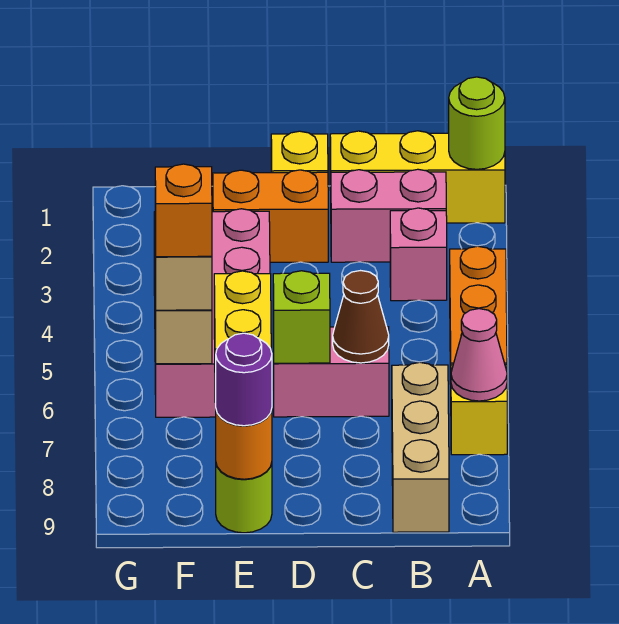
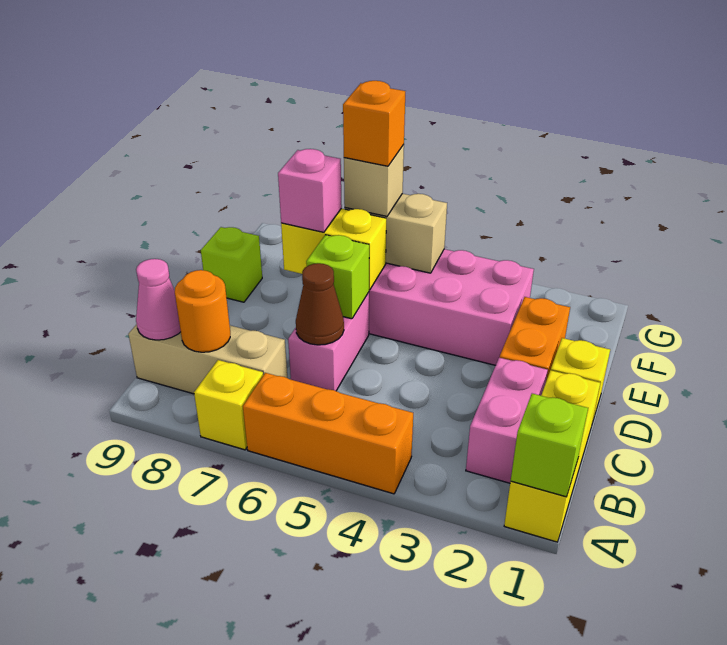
lime round brick A1 level 2 -> lime brick A1 level 2
pink cone A7 level 2 -> pink cone B9 level 2
pink brick B3 level 1 -> pink brick E7 level 3
lime round brick E9 level 1 -> lime brick E9 level 1
orange round brick E9 level 2 -> orange round brick B8 level 2
purple round brick E9 level 3 -> none

